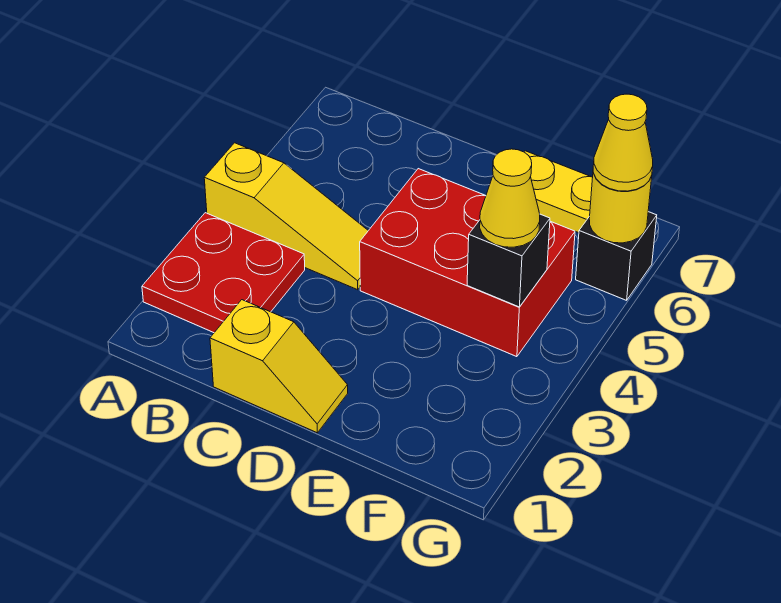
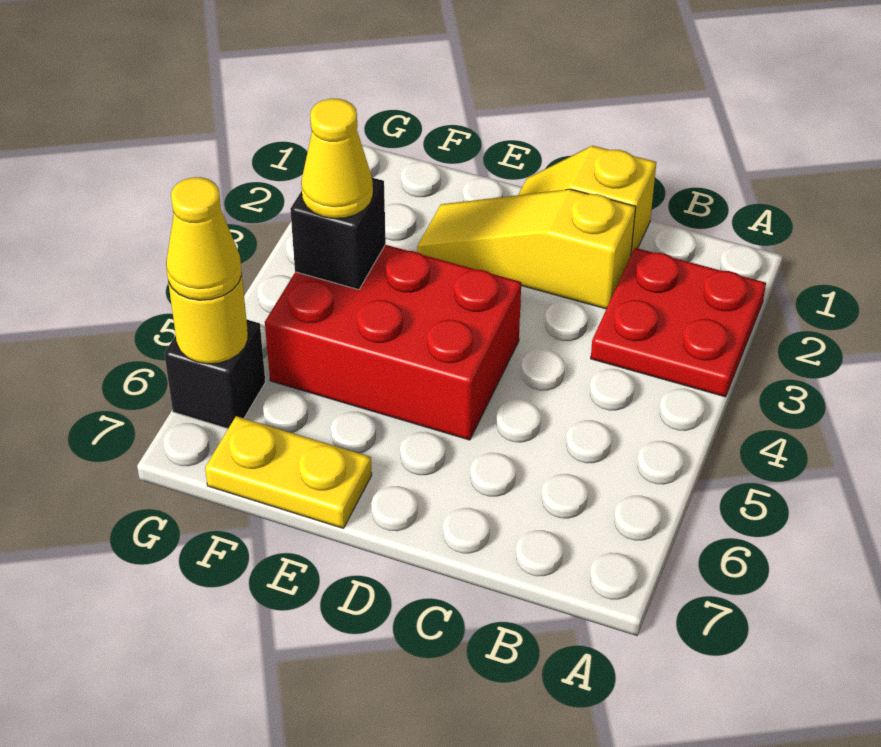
yellow slope A4:C4 level 1 top A -> yellow slope C2:E2 level 1 top C

